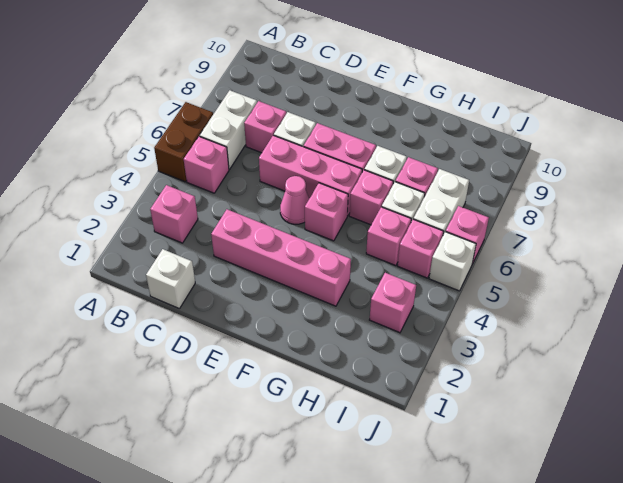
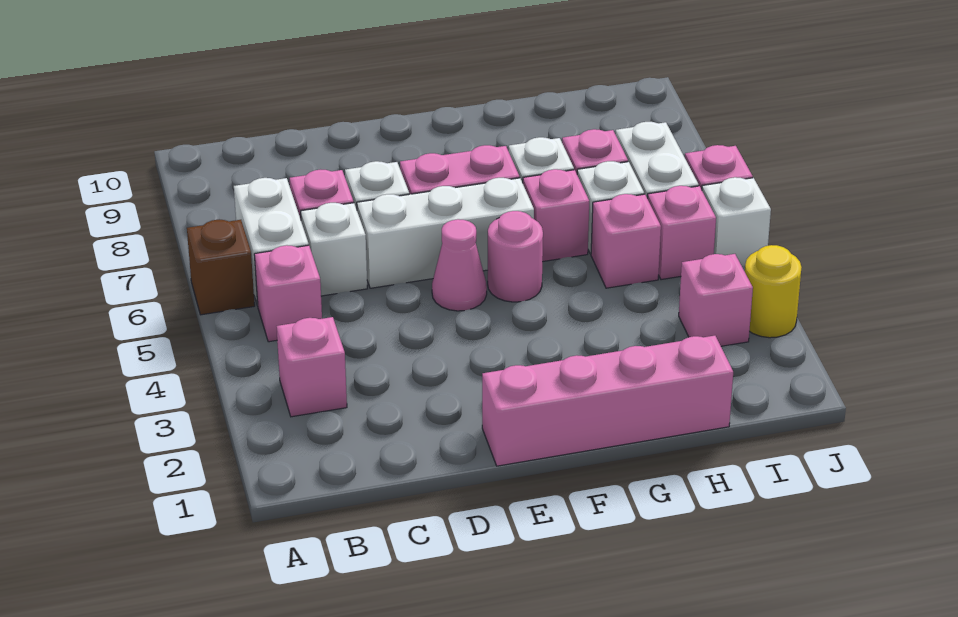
brown brick A5:A6 level 1 -> brown brick A6 level 1
white brick C1 level 1 -> white brick C6 level 1
pink brick D3:G3 level 1 -> pink brick E1:H1 level 1
pink brick D6:F6 level 1 -> white brick D6:F6 level 1
pink brick F5 level 1 -> pink round brick F5 level 1
none -> yellow round brick J3 level 1

